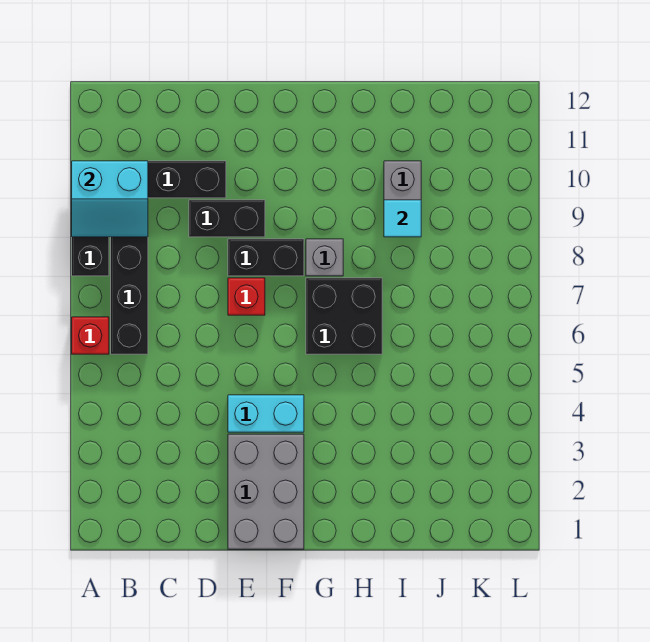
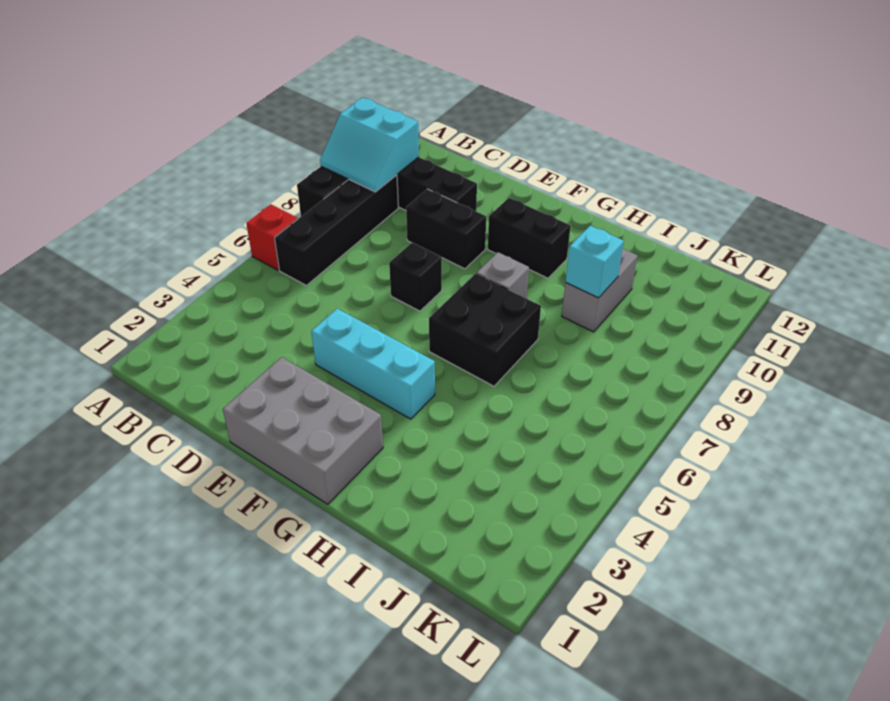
grey brick E1:F3 level 1 -> grey brick E1:G2 level 1
cyan brick E4:F4 level 1 -> cyan brick E4:G4 level 1
red brick E7 level 1 -> black brick E7 level 1
black brick E8:F8 level 1 -> black brick F10:G10 level 1
cyan tile I9 level 2 -> cyan brick I9 level 2

